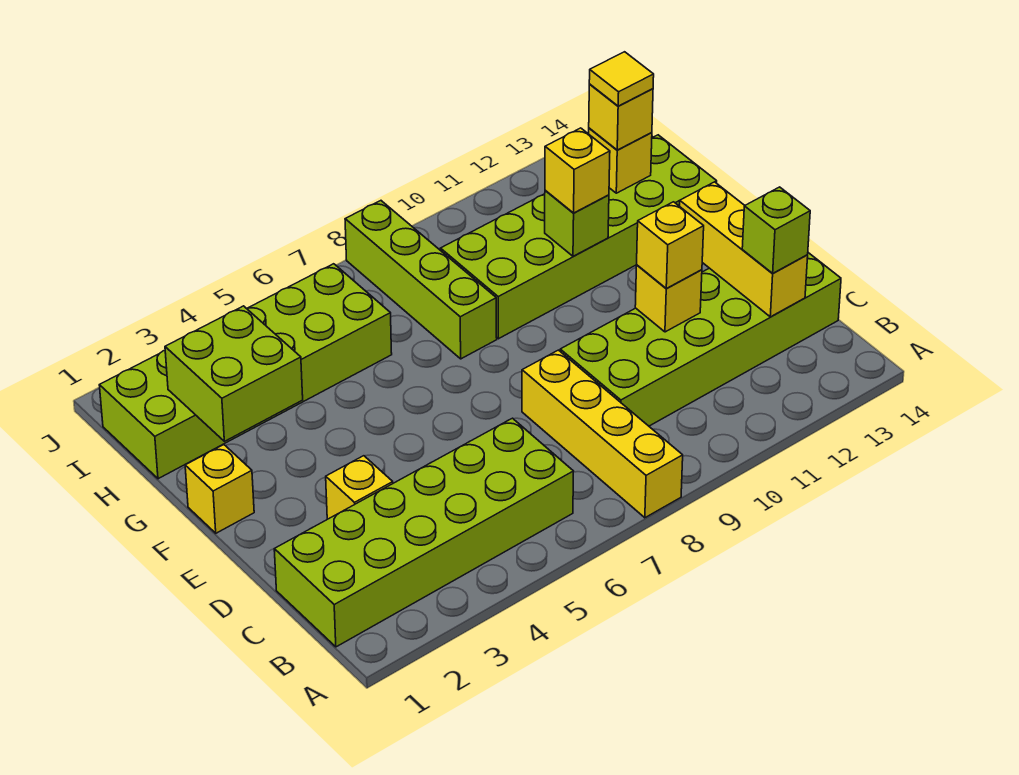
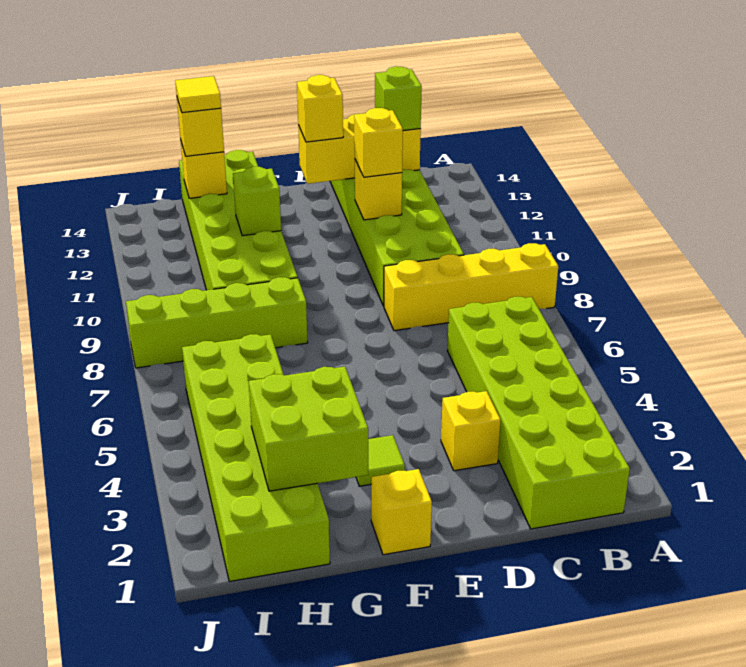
none -> lime tile F3 level 1
yellow brick G11 level 3 -> yellow brick E13 level 3

